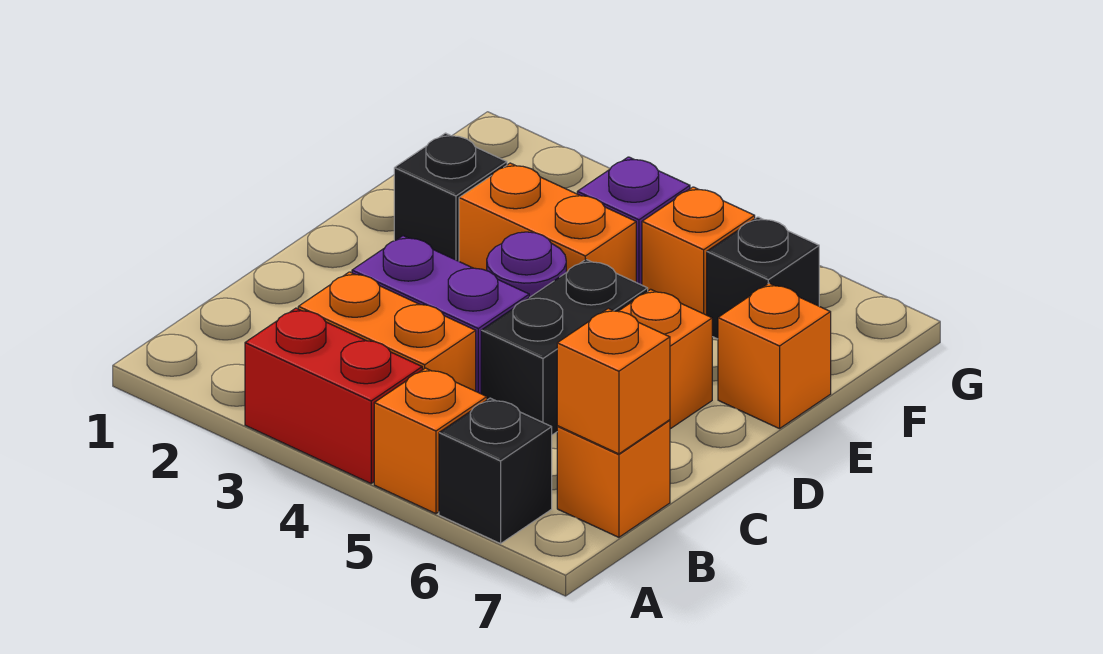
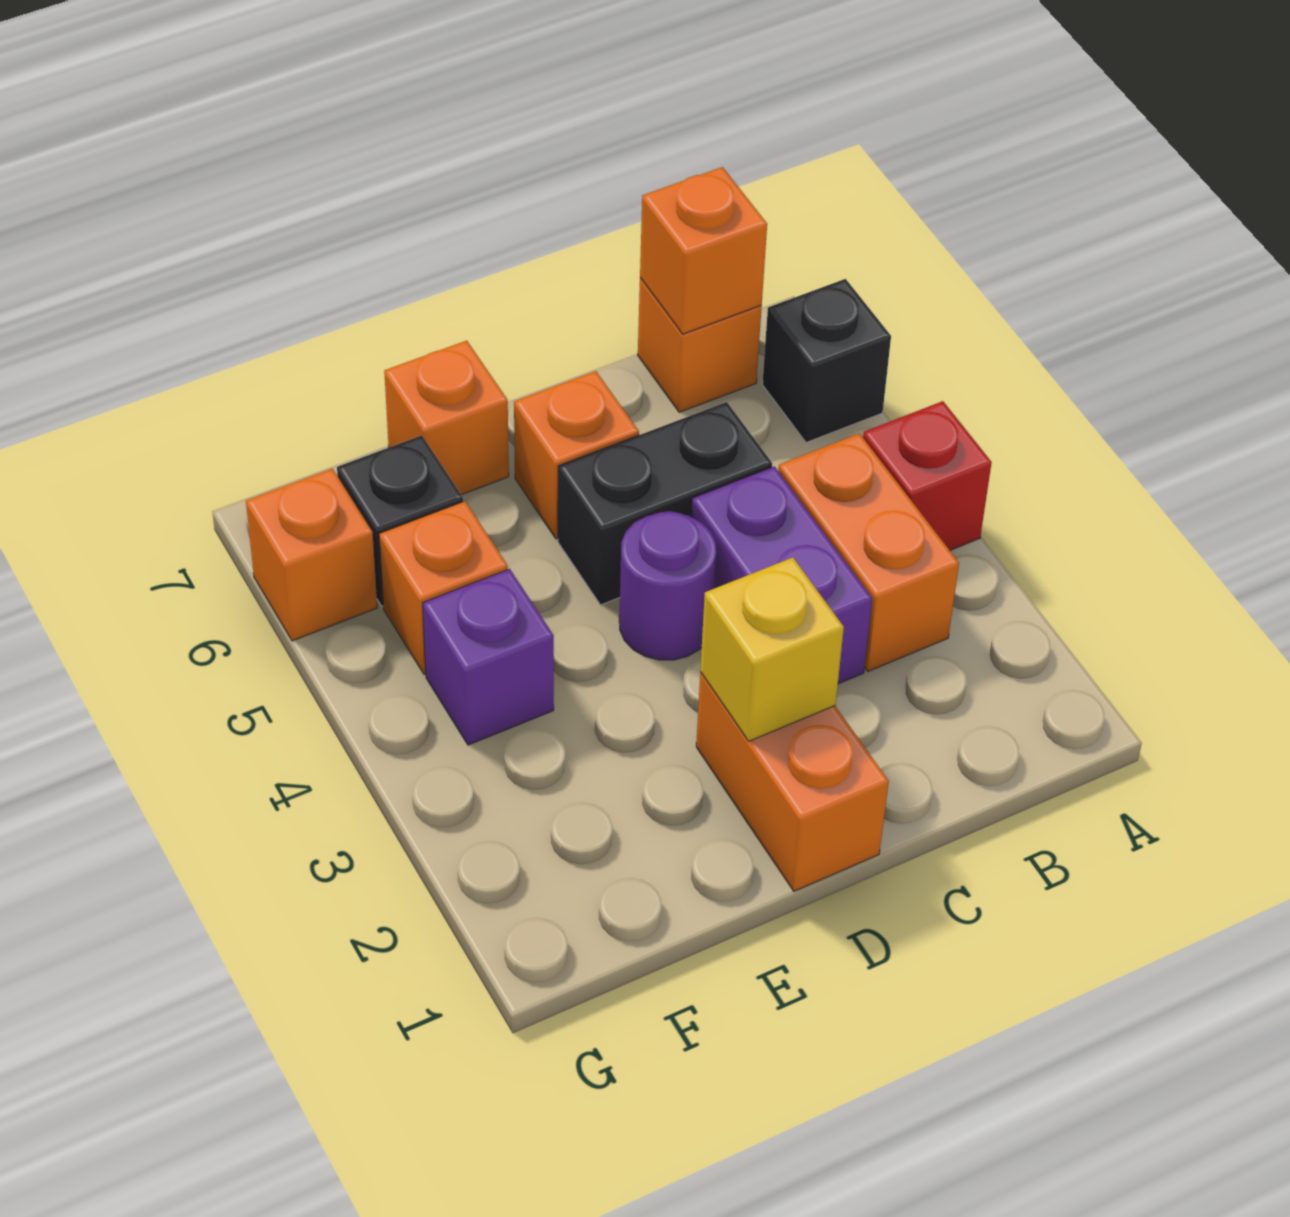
red brick A3:A4 level 1 -> red brick A4 level 1
orange brick A5 level 1 -> orange brick G6 level 1
none -> yellow brick D2 level 2
black brick E2 level 1 -> none
orange brick E3:E4 level 1 -> orange brick D1:D2 level 1

